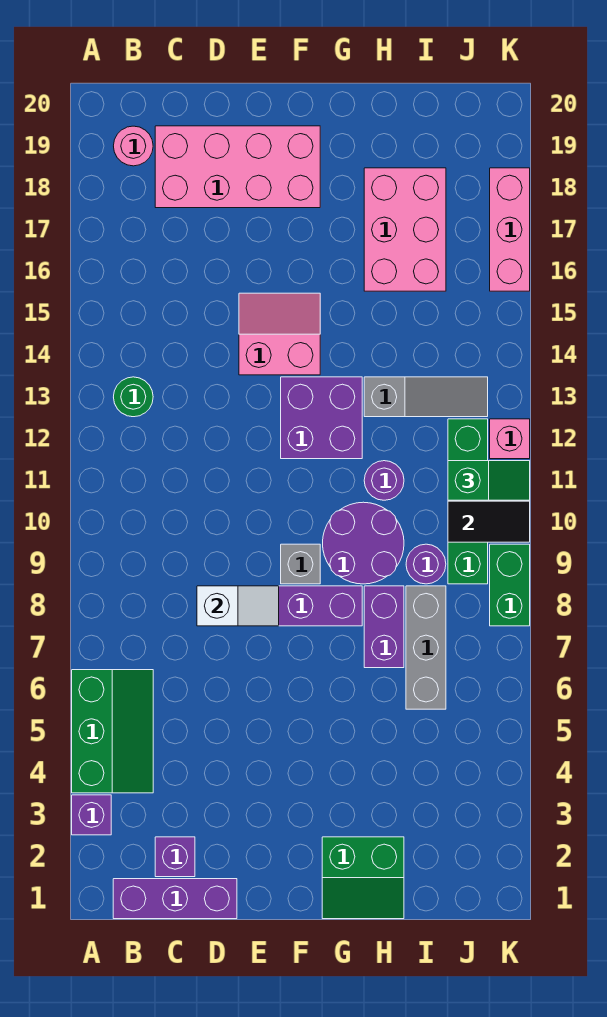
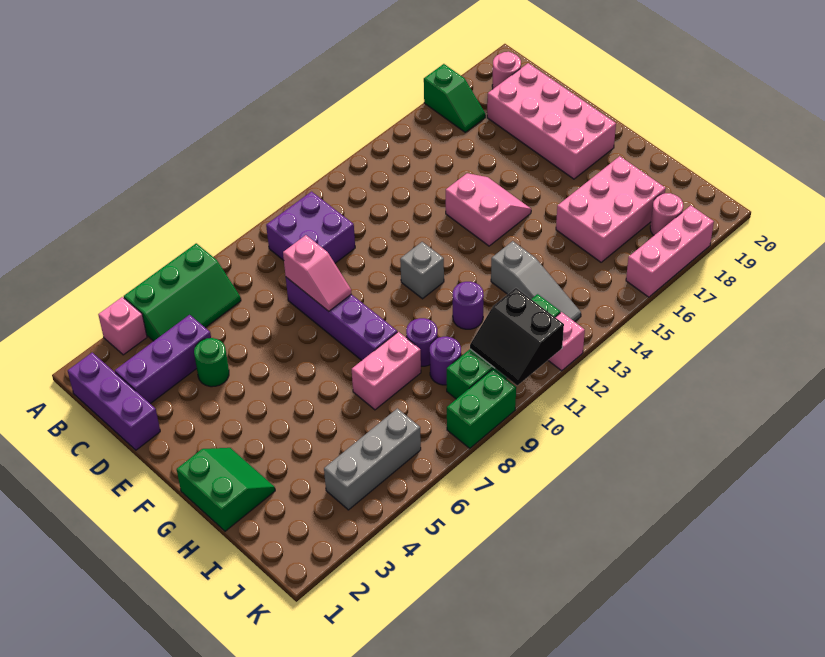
purple brick A3 level 1 -> pink brick A3 level 1
green round brick B13 level 1 -> green round brick D4 level 1
purple brick C2 level 1 -> purple brick C2:C4 level 1
white slope D8:E8 level 2 top D -> pink slope D8:E8 level 2 top D
grey brick F9 level 1 -> grey brick F11 level 1
purple brick F12:G13 level 1 -> purple brick B9:C10 level 1
green slope G1:H2 level 1 top 2 -> green slope G1:H2 level 1 top 1
purple round brick G9:H10 level 1 -> purple round brick H9 level 1
purple brick H7:H8 level 1 -> pink brick H7:H8 level 1
grey brick I6:I8 level 1 -> grey brick J4:J6 level 1
green slope J11:K11 level 3 top J -> green slope A17:B17 level 1 top A
none -> pink round brick J18 level 1

